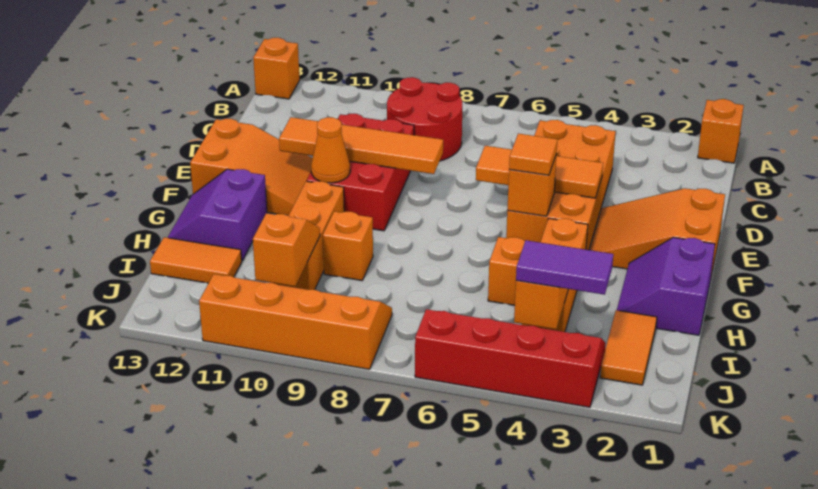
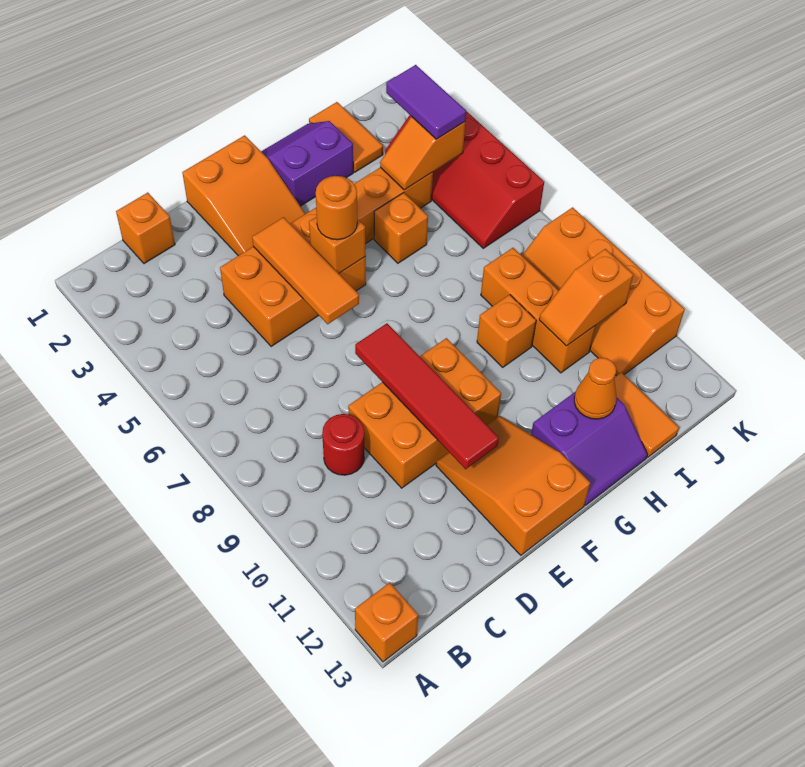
orange brick A1 level 1 -> orange brick C1 level 1
red round brick B8:C9 level 1 -> red round brick C9 level 1
orange brick C4:F5 level 1 -> orange brick D4:F5 level 1
red brick D9:F10 level 1 -> orange brick D9:F10 level 1
orange tile E8:E11 level 2 -> red tile E8:E11 level 2
orange tile F5 level 3 -> orange round brick F5 level 3
orange cone F10 level 2 -> orange cone H12 level 2
purple slope G1:H2 level 1 top 1 -> purple slope G1:H2 level 1 top 2
orange brick G10:I10 level 1 -> orange brick I8:I10 level 1
orange tile I2:J2 level 1 -> orange tile I1:I2 level 1

